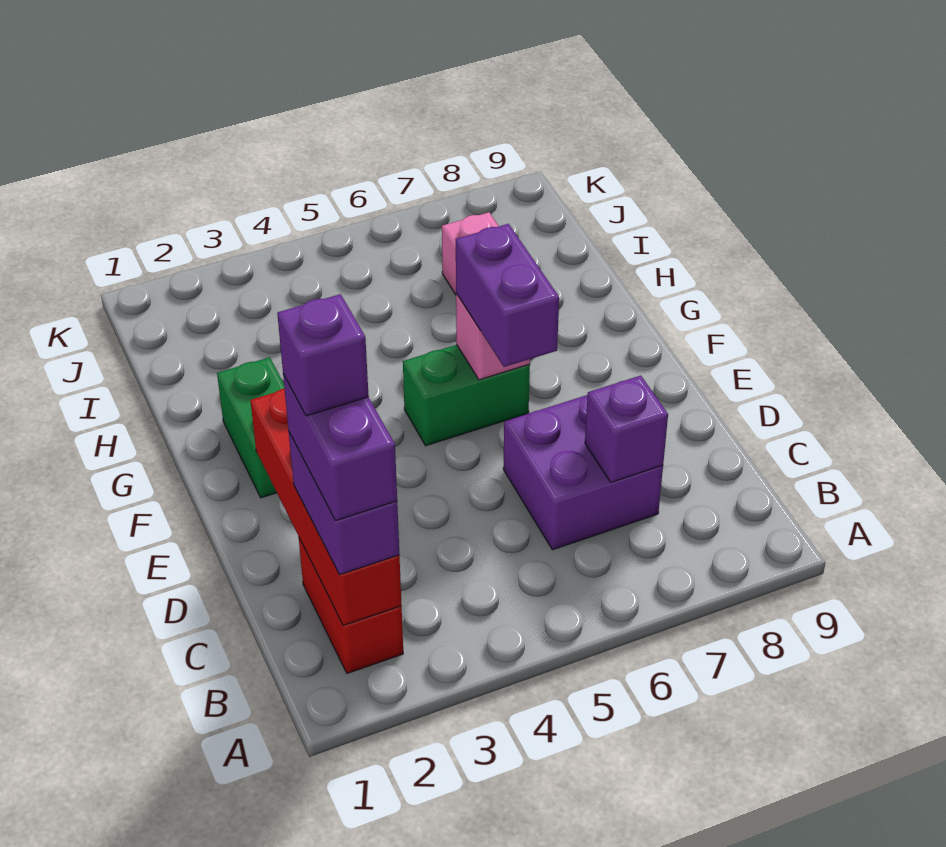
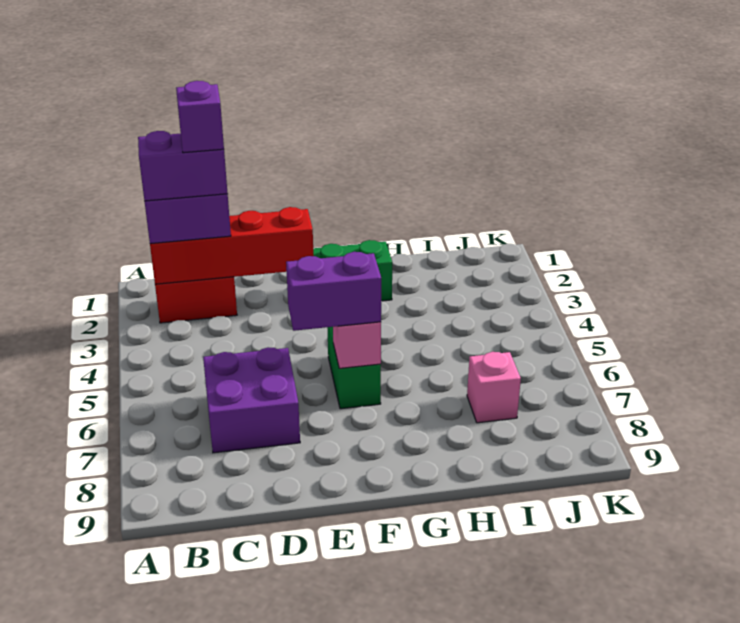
purple brick C7 level 2 -> none

